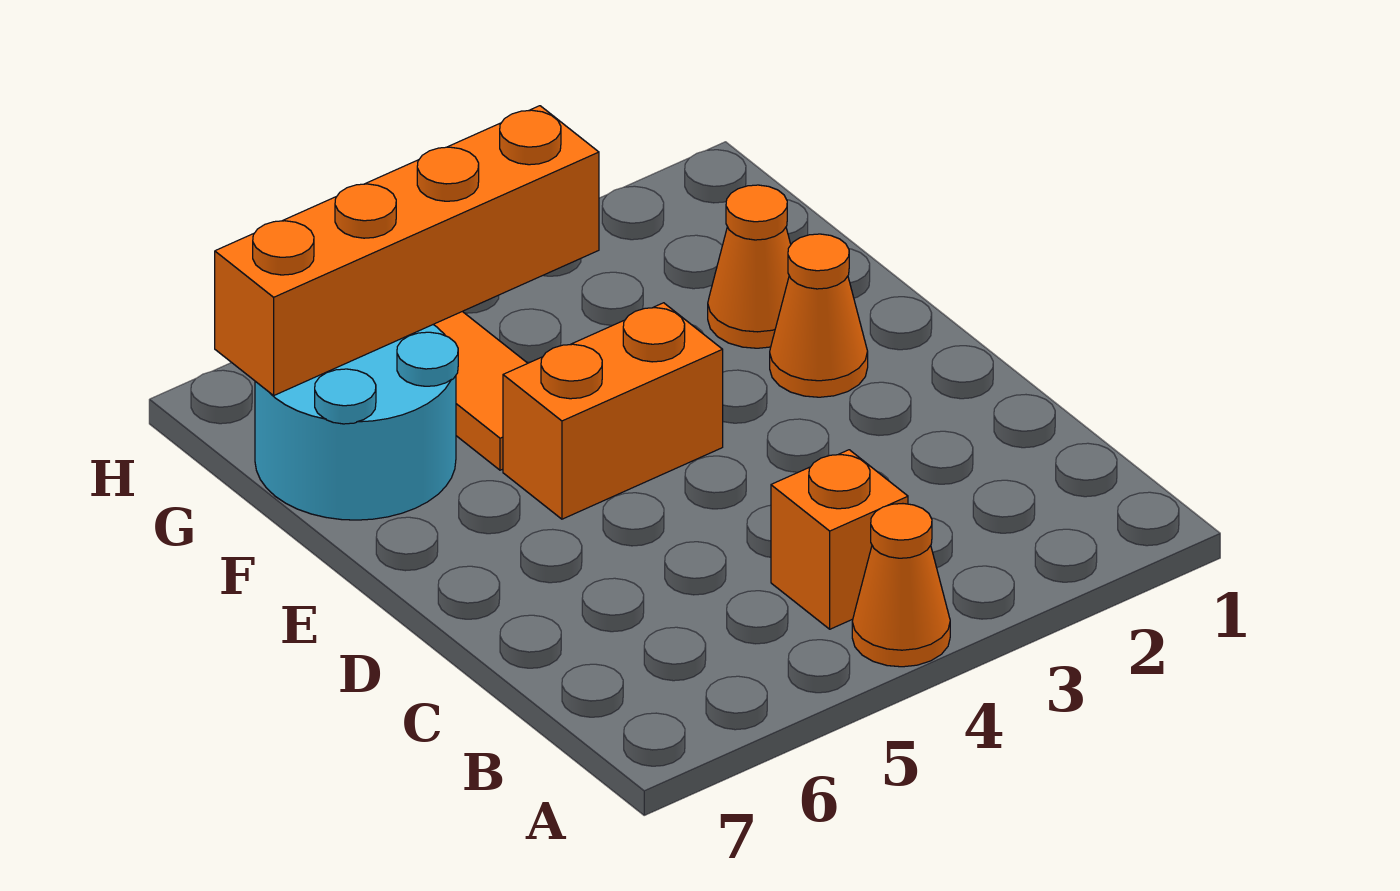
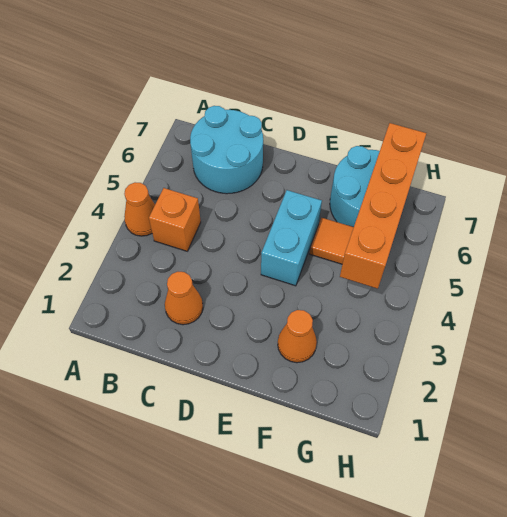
none -> cyan round brick B6:C7 level 1
orange cone E2 level 1 -> orange cone C2 level 1
orange brick E4:E5 level 1 -> cyan brick E4:E5 level 1

